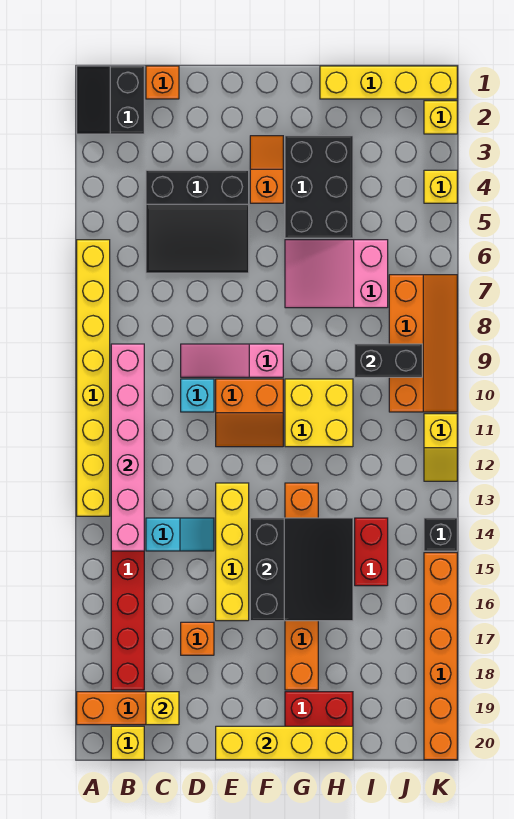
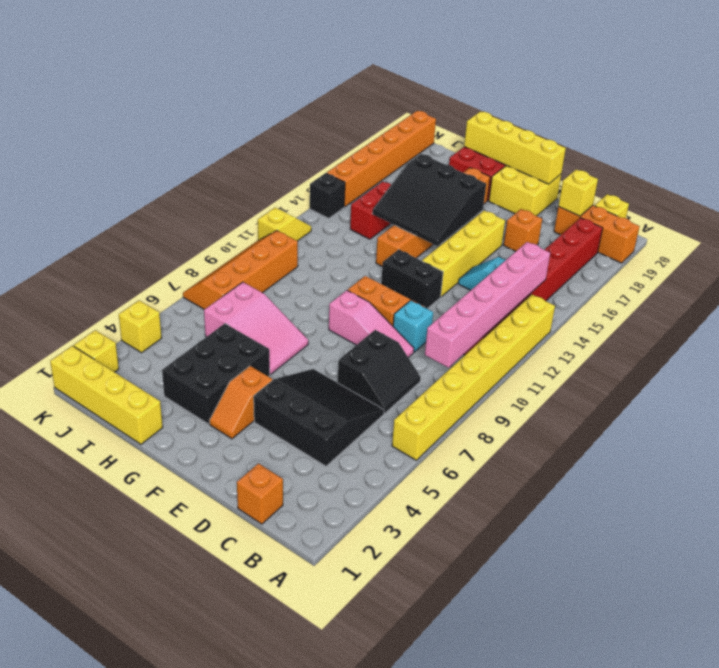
black slope A1:B2 level 1 top B -> black slope C7:D8 level 1 top D
black slope F14:H16 level 2 top F -> black slope F14:H16 level 2 top 16
yellow brick G10:H11 level 1 -> yellow brick E19:F20 level 1
black brick I9:J9 level 2 -> black brick E12:F12 level 1

